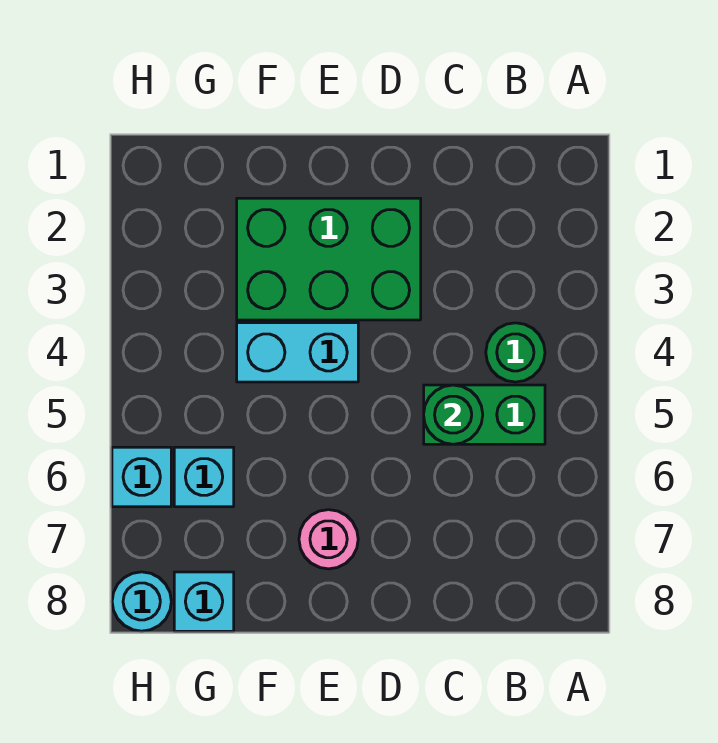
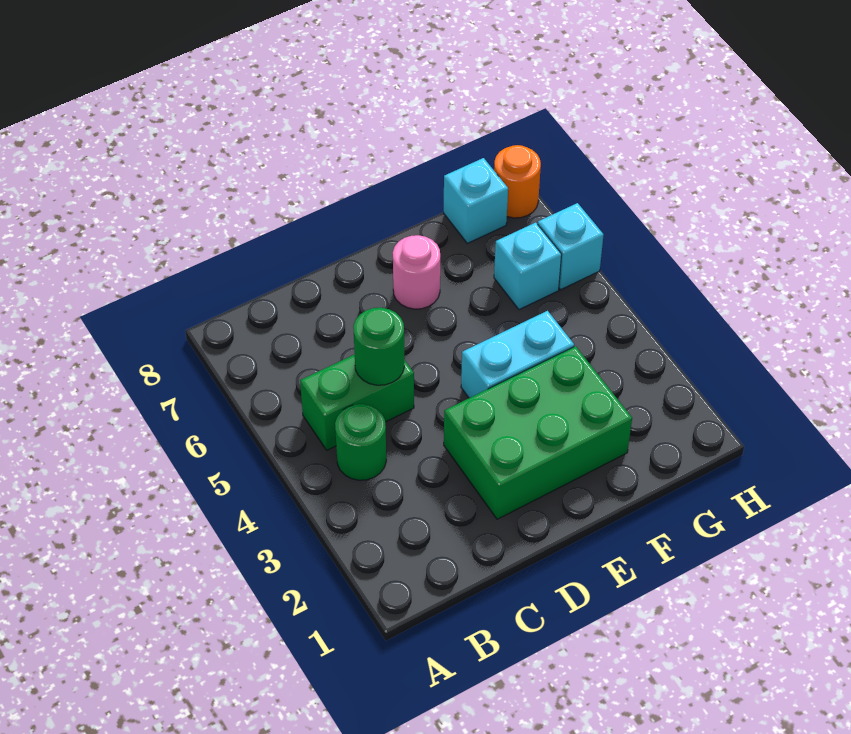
cyan round brick H8 level 1 -> orange round brick H8 level 1

